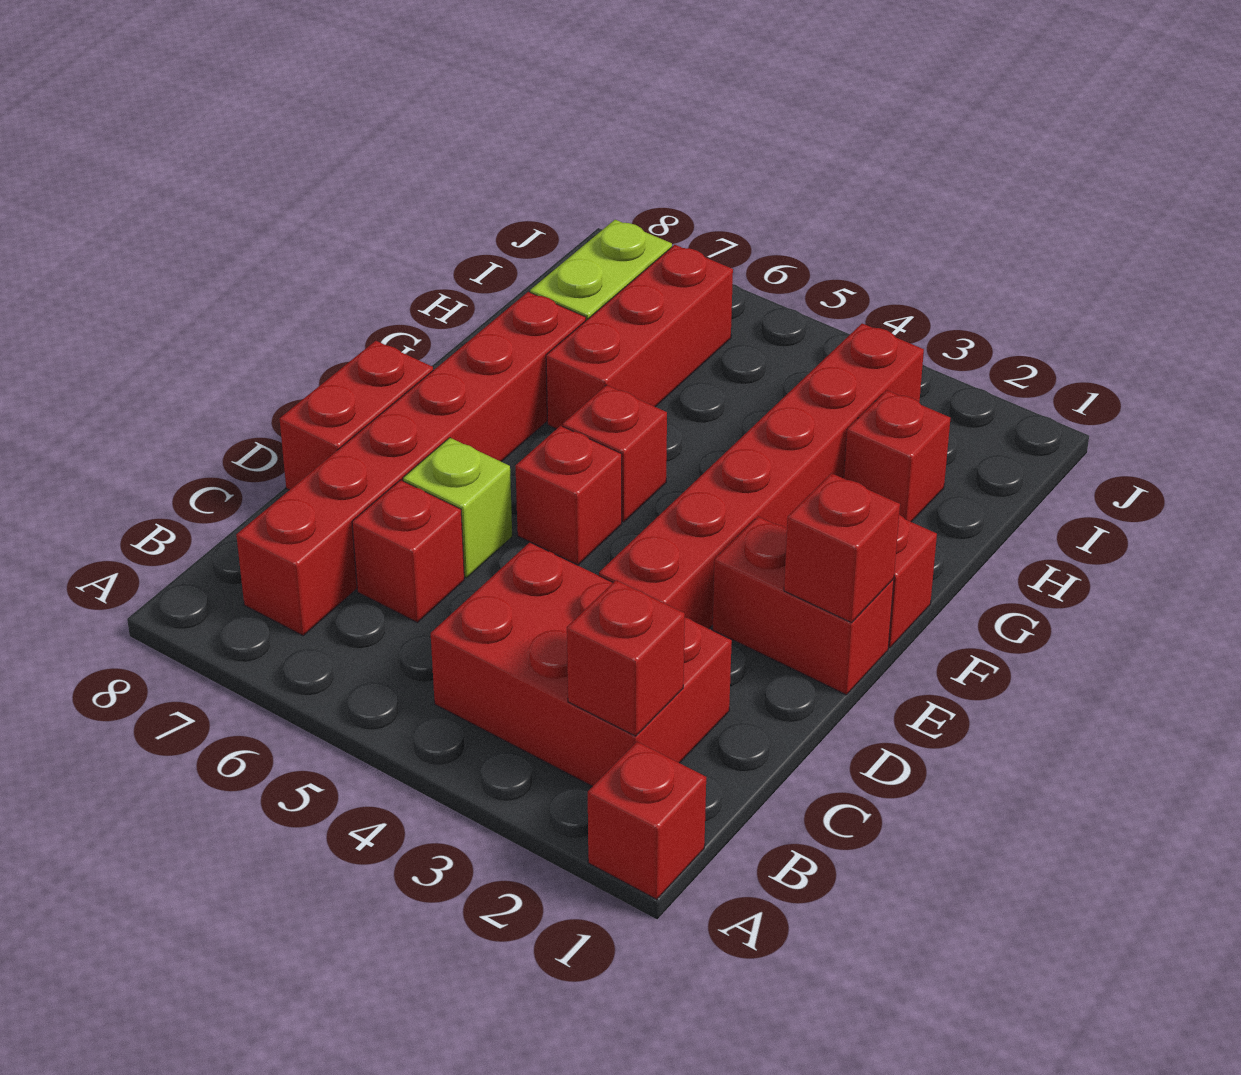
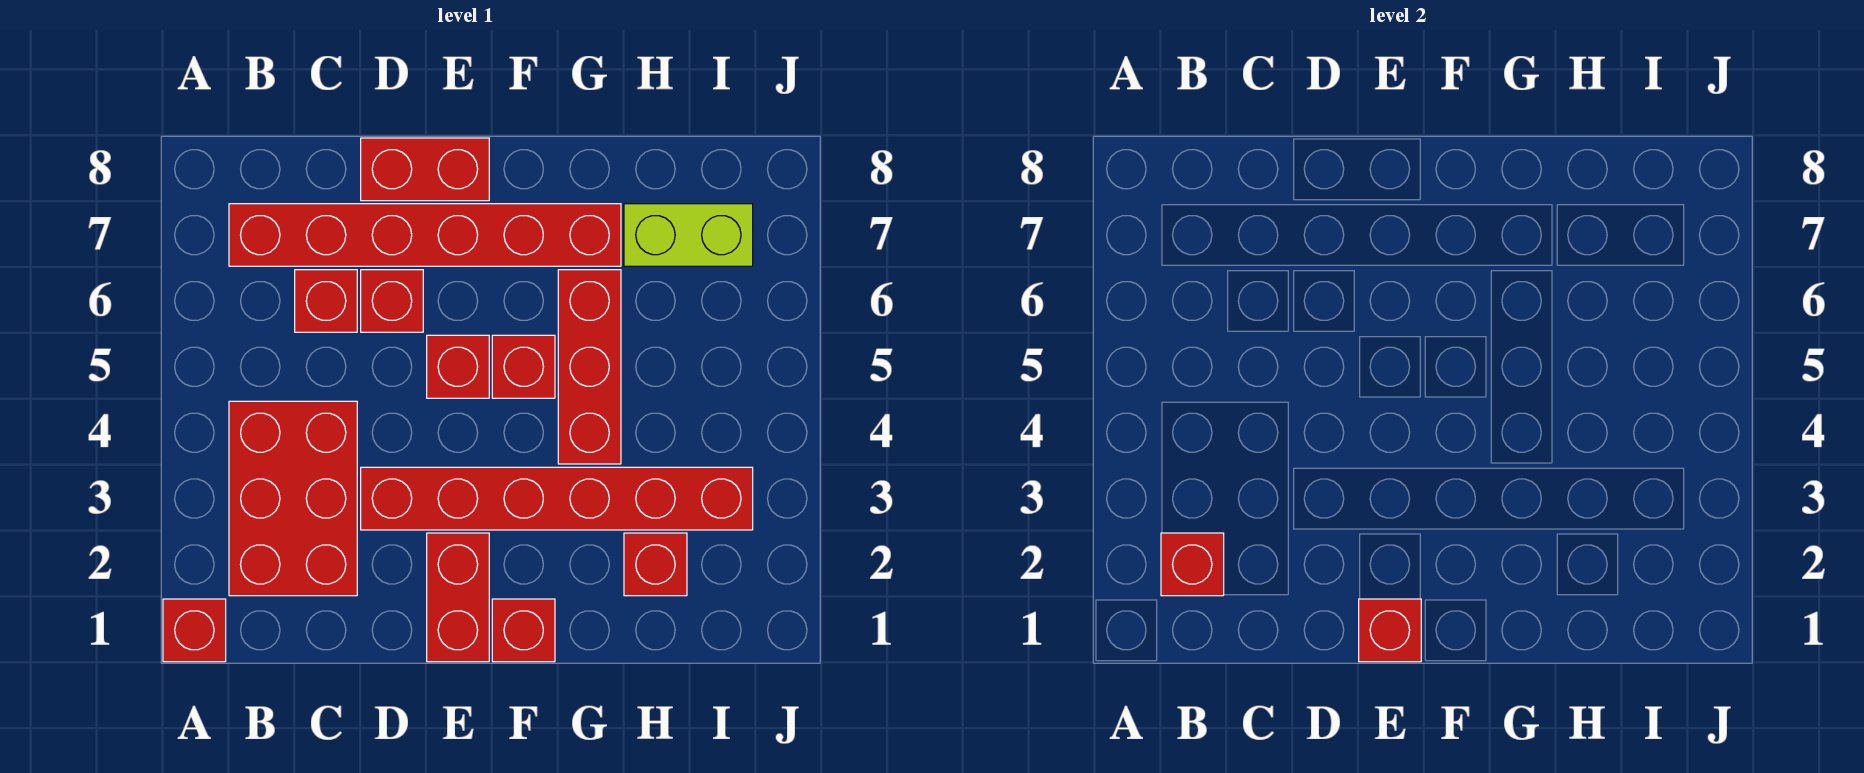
lime brick D6 level 1 -> red brick D6 level 1
red brick G6:I6 level 1 -> red brick G4:G6 level 1

